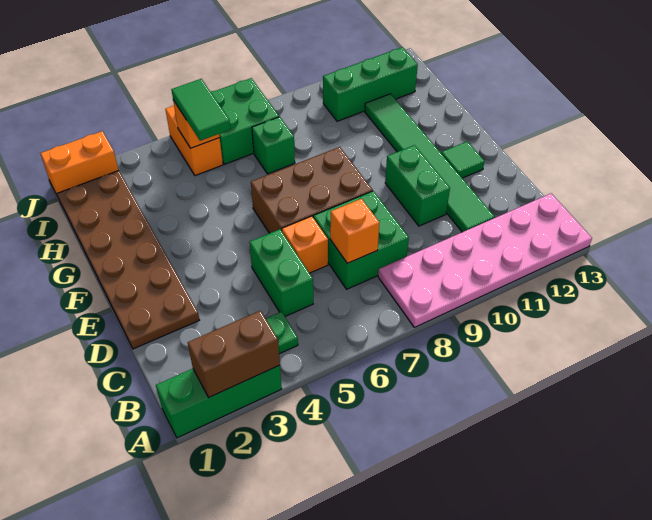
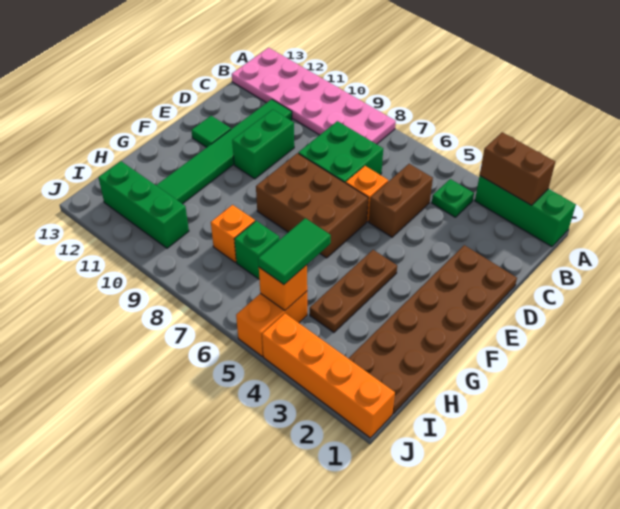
green brick C5:D5 level 1 -> brown brick C5:D5 level 1
orange brick C7 level 2 -> orange brick H8 level 1
none -> brown plate F4:H4 level 1
green brick I6:J7 level 1 -> none
orange brick J1:J2 level 1 -> orange brick J1:J4 level 1

